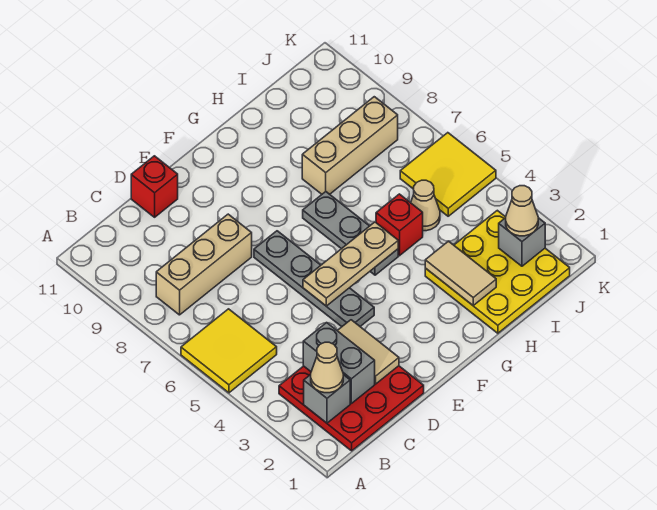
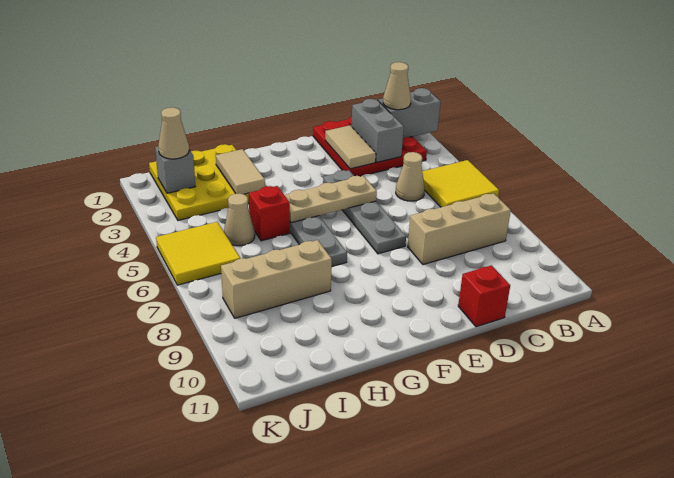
grey brick B2 level 2 -> grey brick A2:B2 level 2
none -> tan cone C5 level 1

